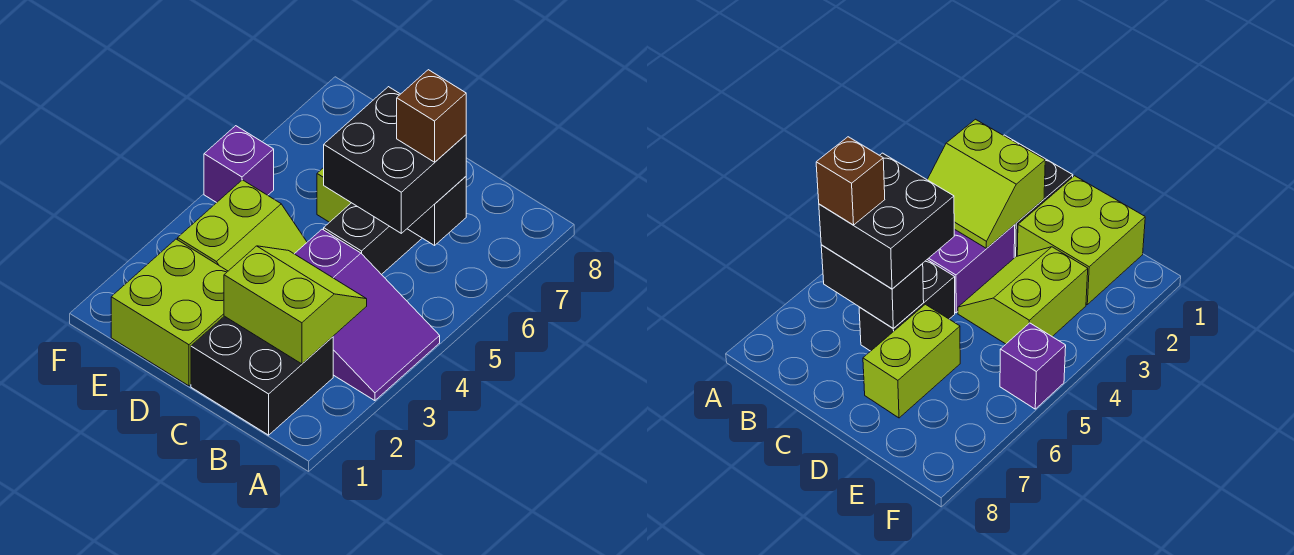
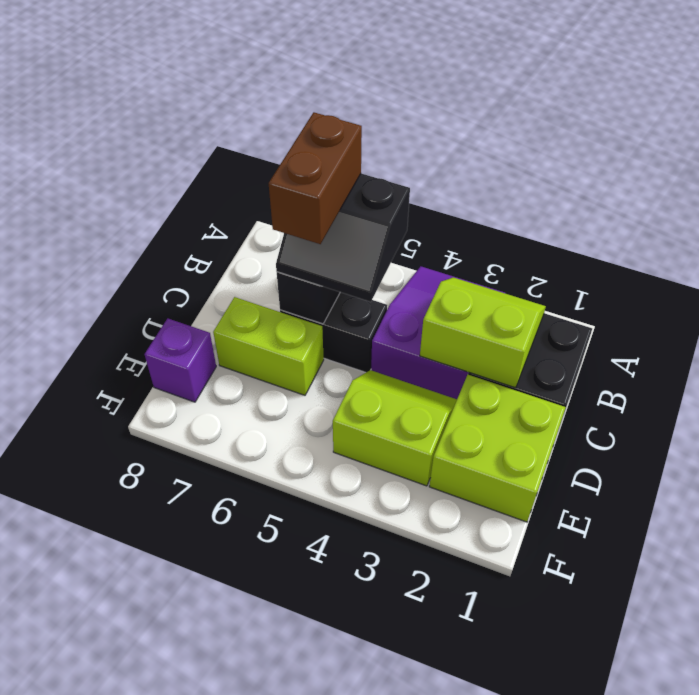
lime slope B2:C3 level 2 top 2 -> lime slope B2:C3 level 2 top C
black brick B5:C6 level 3 -> black slope B5:C6 level 3 top B
brown brick B6 level 4 -> brown brick B6:C6 level 4
purple brick F5 level 1 -> purple brick E8 level 1

